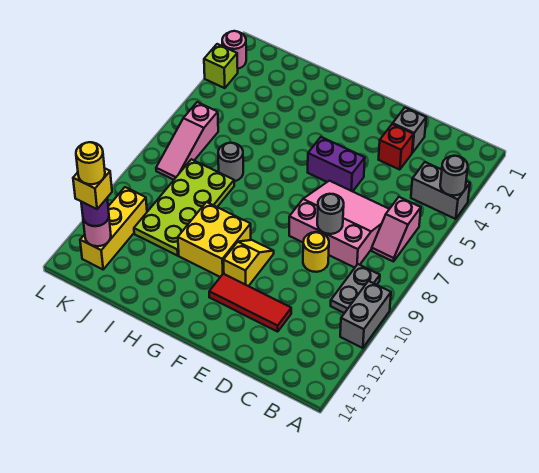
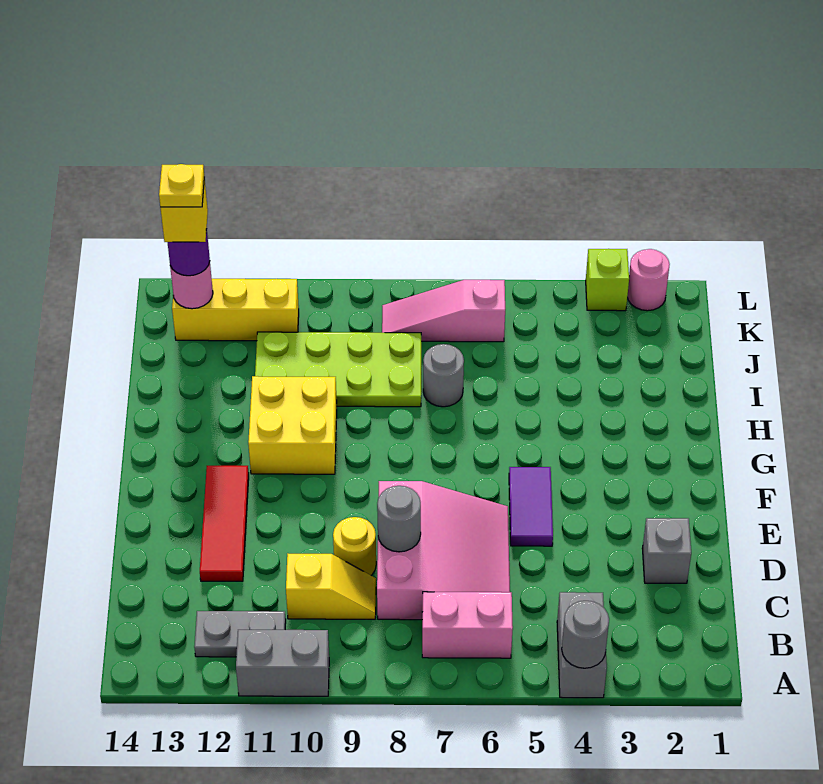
pink slope B6:B7 level 1 top 6 -> pink brick B6:B7 level 1
grey plate B9:B10 level 1 -> grey plate B11:B12 level 1
red brick D3 level 1 -> none
purple brick E5:F5 level 1 -> purple tile E5:F5 level 1
yellow slope F10:F11 level 1 top 11 -> yellow slope C9:C10 level 1 top 10
yellow round brick K13 level 5 -> yellow plate K13 level 5

